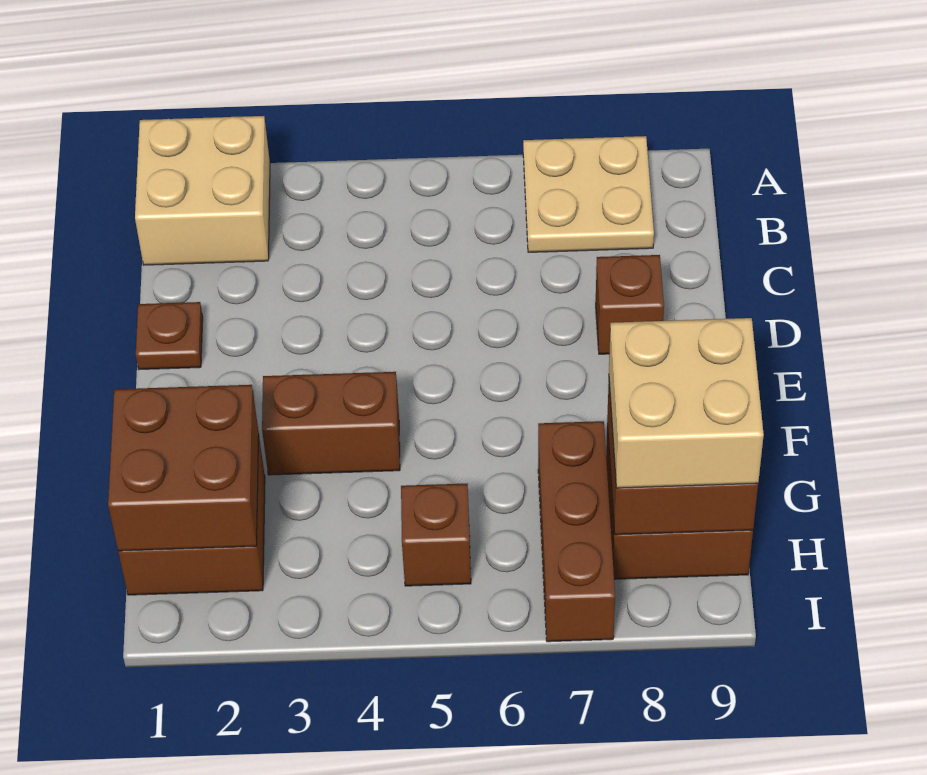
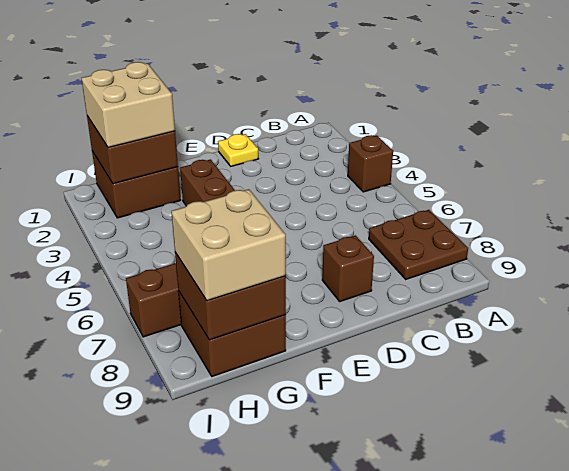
tan brick A1:B2 level 1 -> tan brick G1:H2 level 3
tan plate A7:B8 level 1 -> brown plate A7:B8 level 1
brown plate D1 level 1 -> yellow plate D1 level 1
brown brick H5 level 1 -> brown brick A4 level 1

